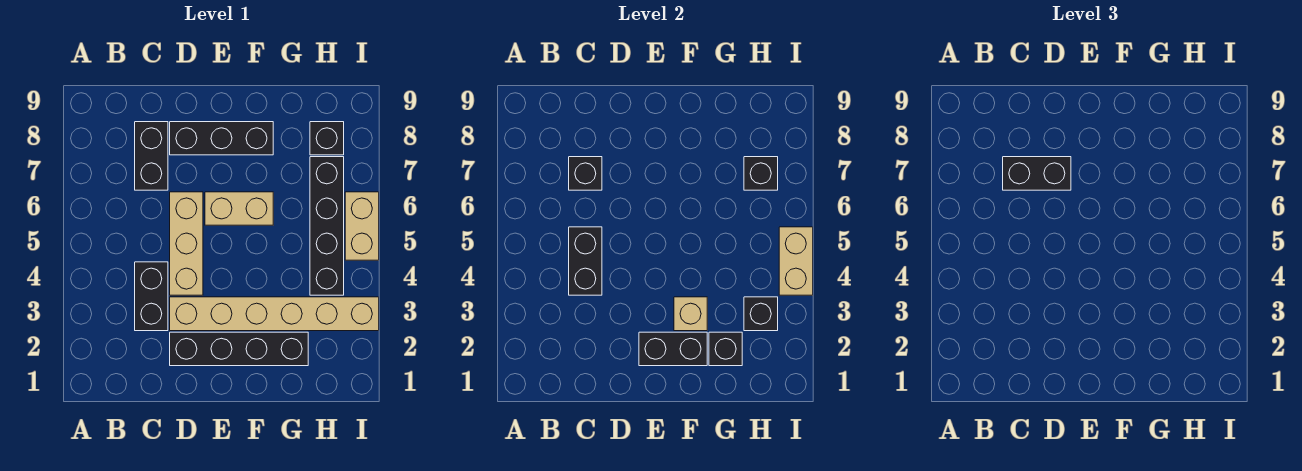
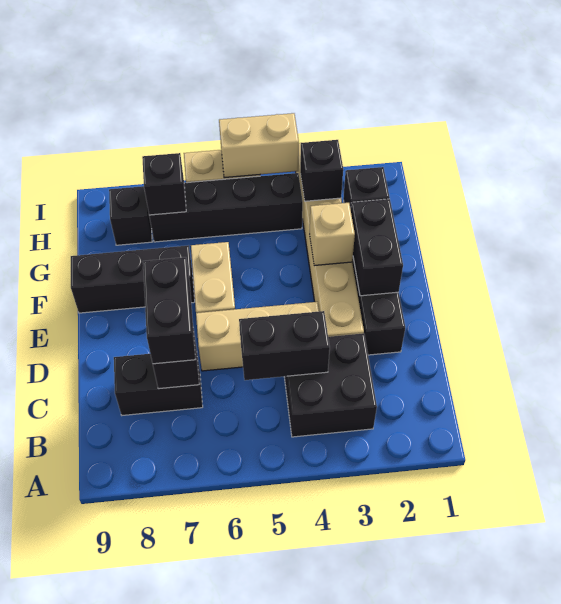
black brick C3:C4 level 1 -> black brick B3:C4 level 1
black brick D8:F8 level 1 -> black brick F7:F9 level 1

